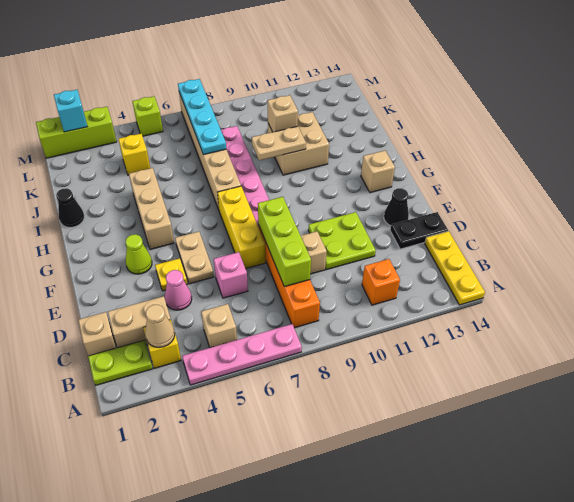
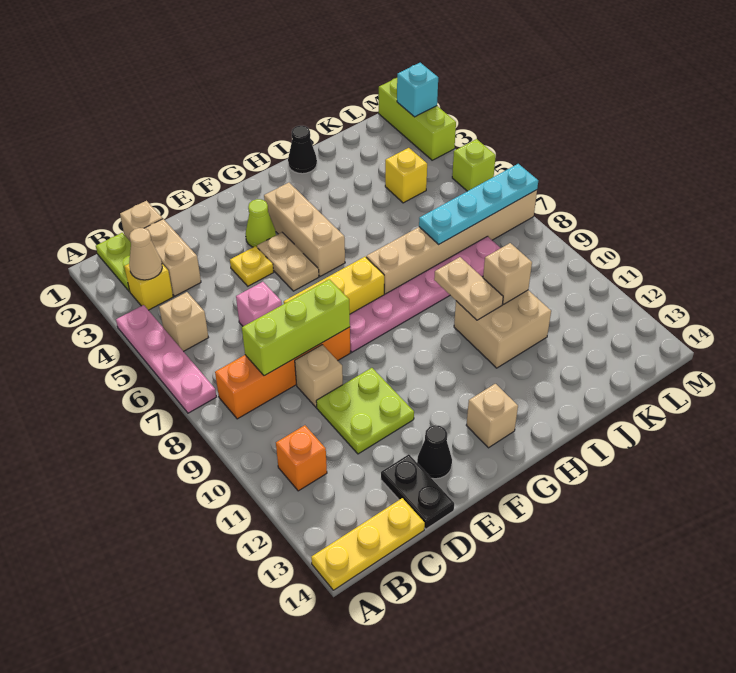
pink cone D4 level 1 -> none
tan plate E5:F5 level 1 -> tan plate F4:F5 level 1
tan brick G4:I4 level 1 -> tan brick G3:G5 level 1

